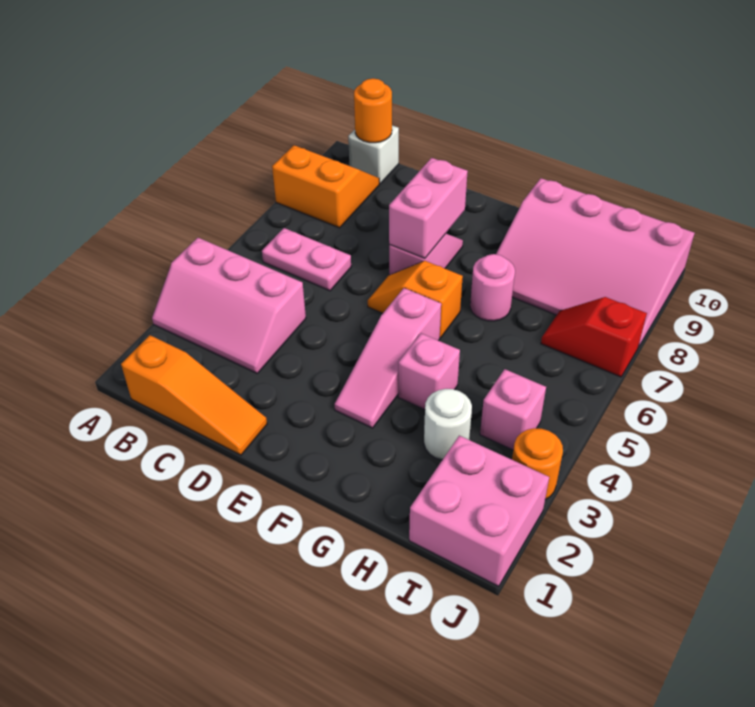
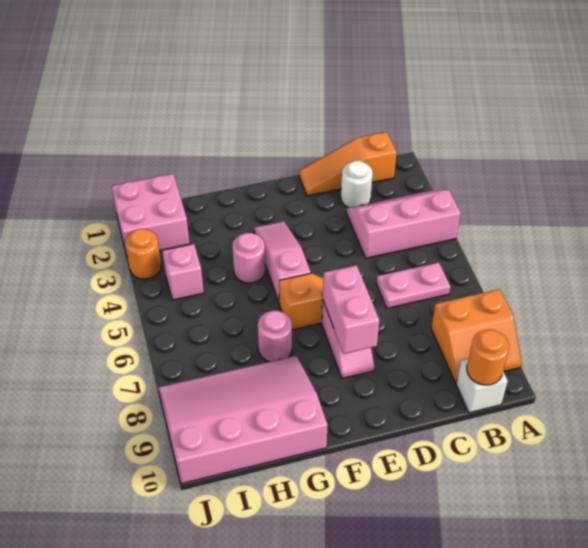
pink brick G4 level 1 -> pink round brick G4 level 1
white round brick H3 level 1 -> white round brick C2 level 1
red slope I7:J7 level 1 top J -> none

